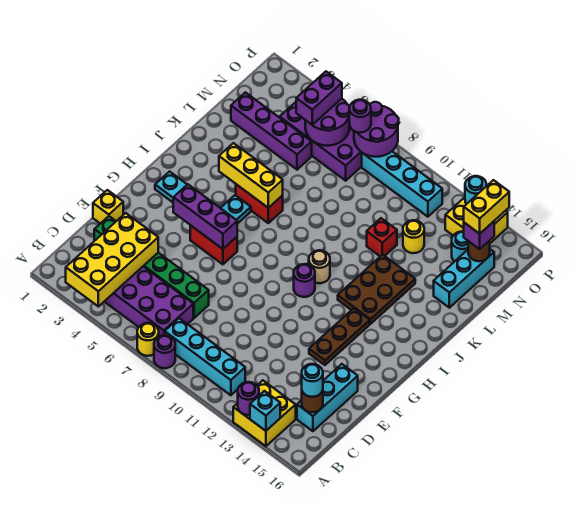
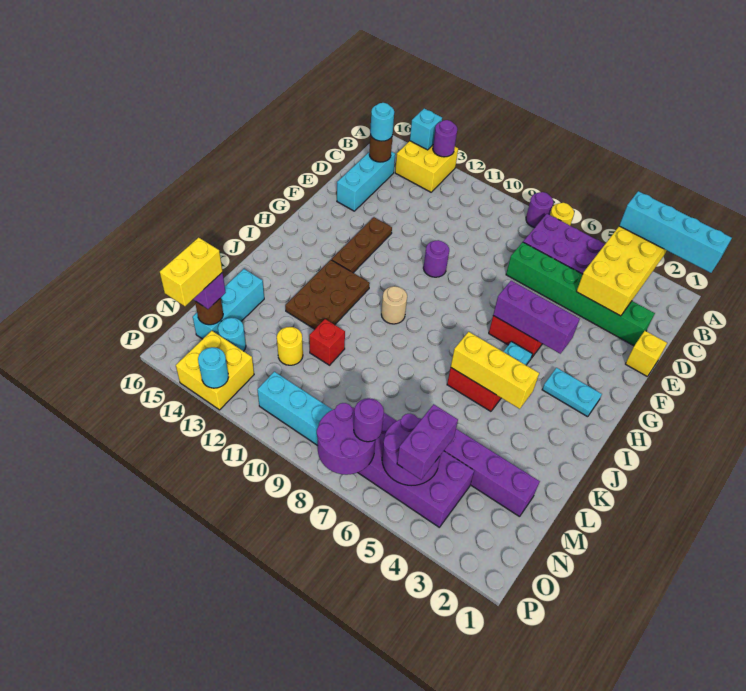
cyan brick B8:B11 level 1 -> cyan brick A1:A4 level 3
purple round brick H10 level 1 -> purple round brick F10 level 1

